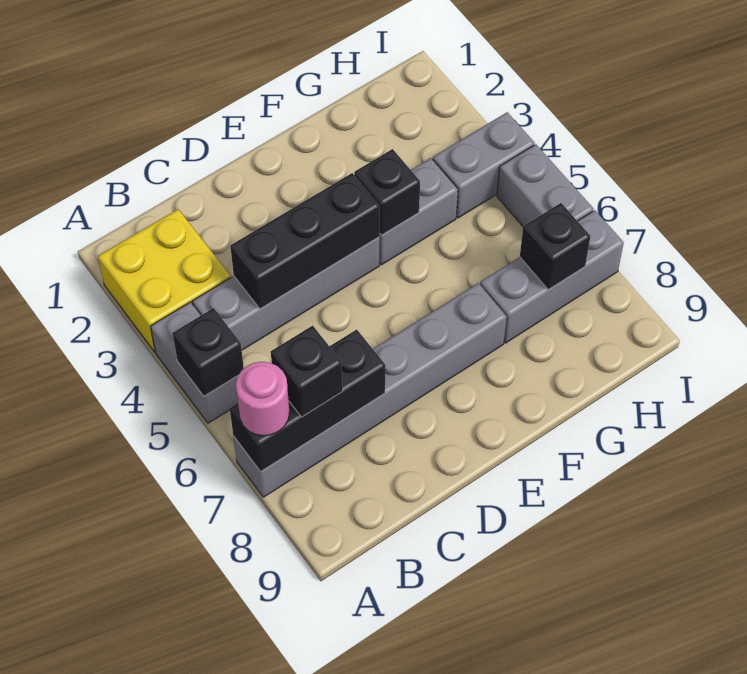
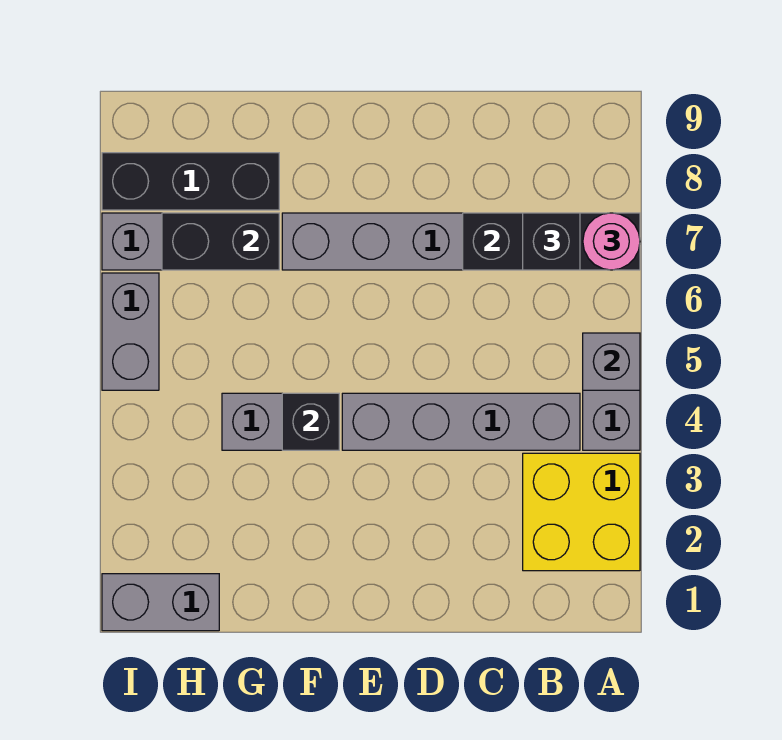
black brick A5 level 2 -> grey brick A5 level 2
black brick C4:E4 level 2 -> black brick G8:I8 level 1
grey brick H4:I4 level 1 -> grey brick H1:I1 level 1
black brick H7 level 2 -> black brick G7:H7 level 2

